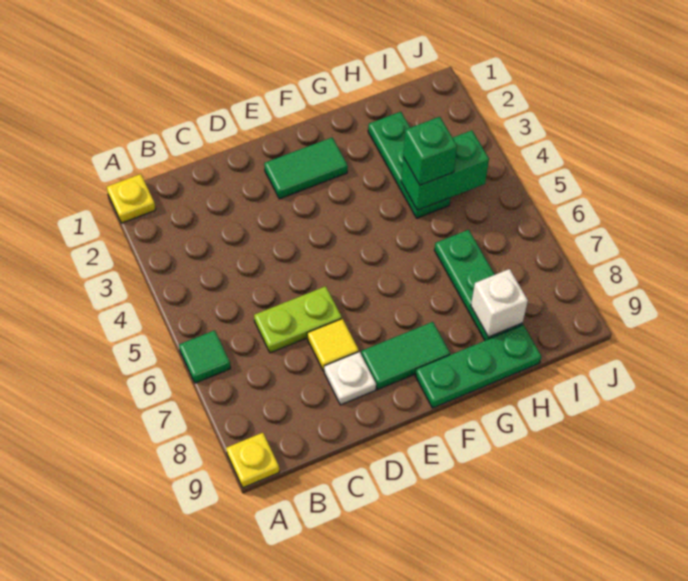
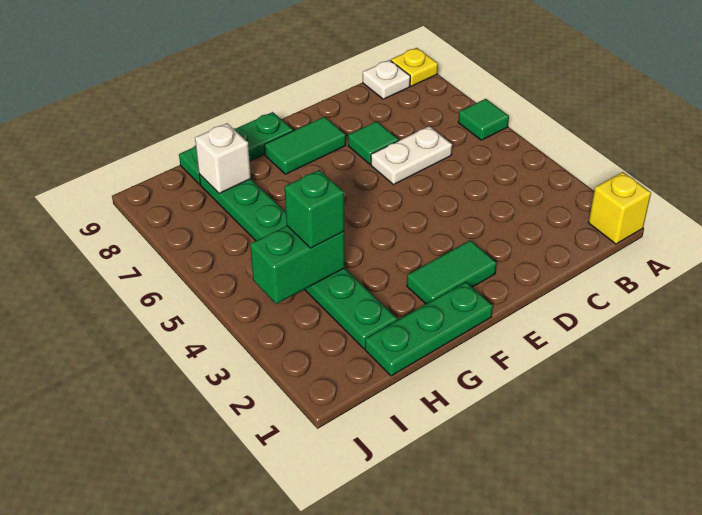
yellow plate A1 level 1 -> yellow brick A1 level 1
lime plate C6:D6 level 1 -> white plate C6:D6 level 1
yellow tile D7 level 1 -> green tile D7 level 1
white plate D8 level 1 -> white plate B9 level 1
none -> green plate F1:H1 level 1

